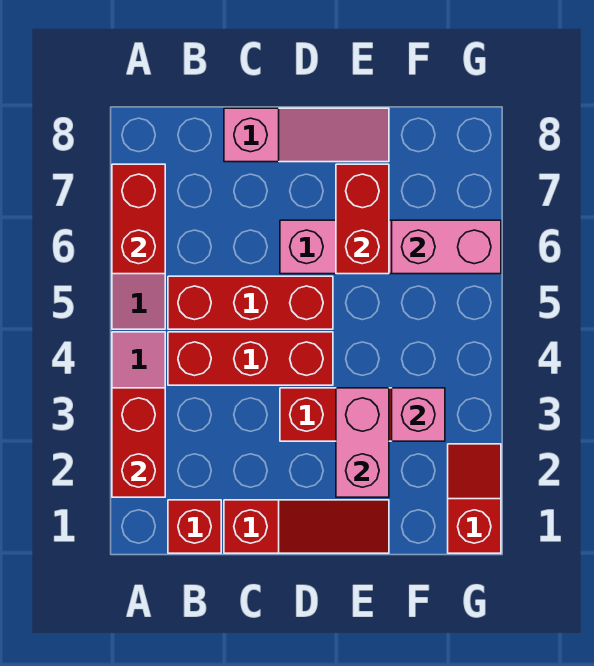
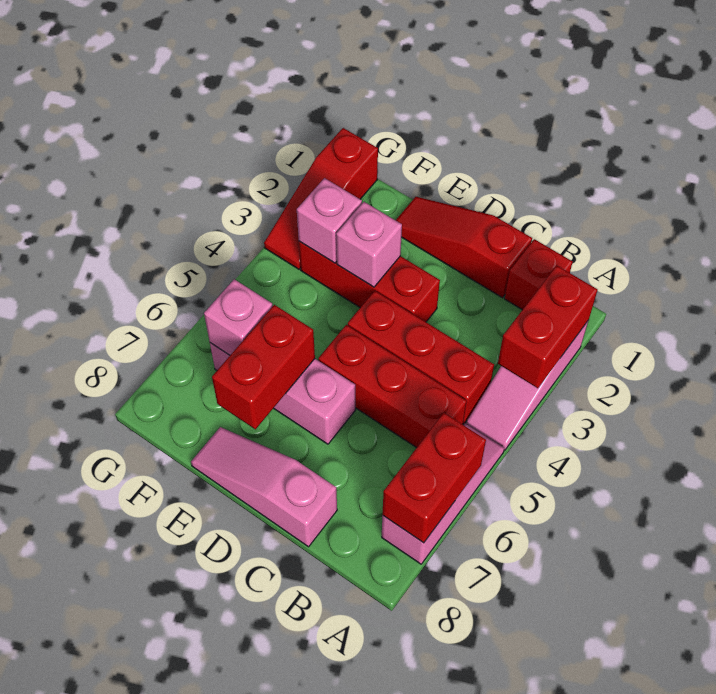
pink brick E2:E3 level 2 -> pink brick E3 level 2
pink brick F6:G6 level 2 -> pink brick F6 level 2
red slope G1:G2 level 1 top 1 -> red slope G1:G3 level 1 top 1

